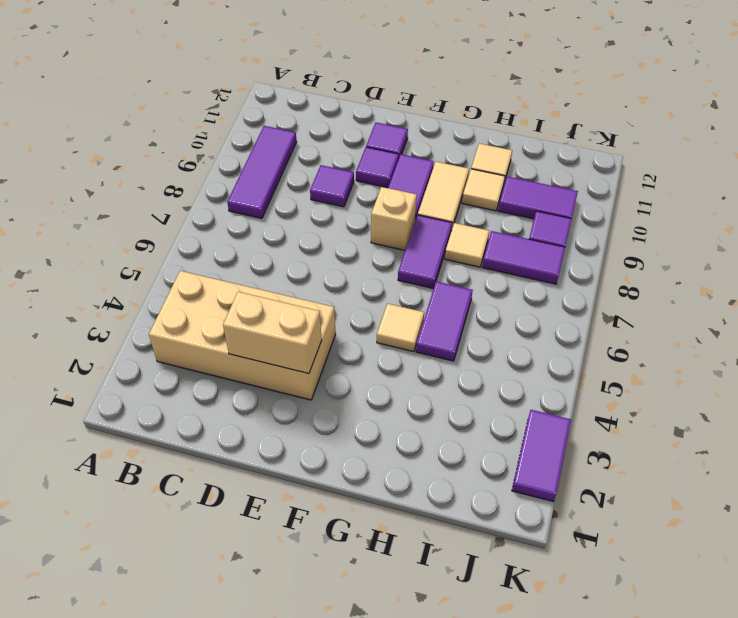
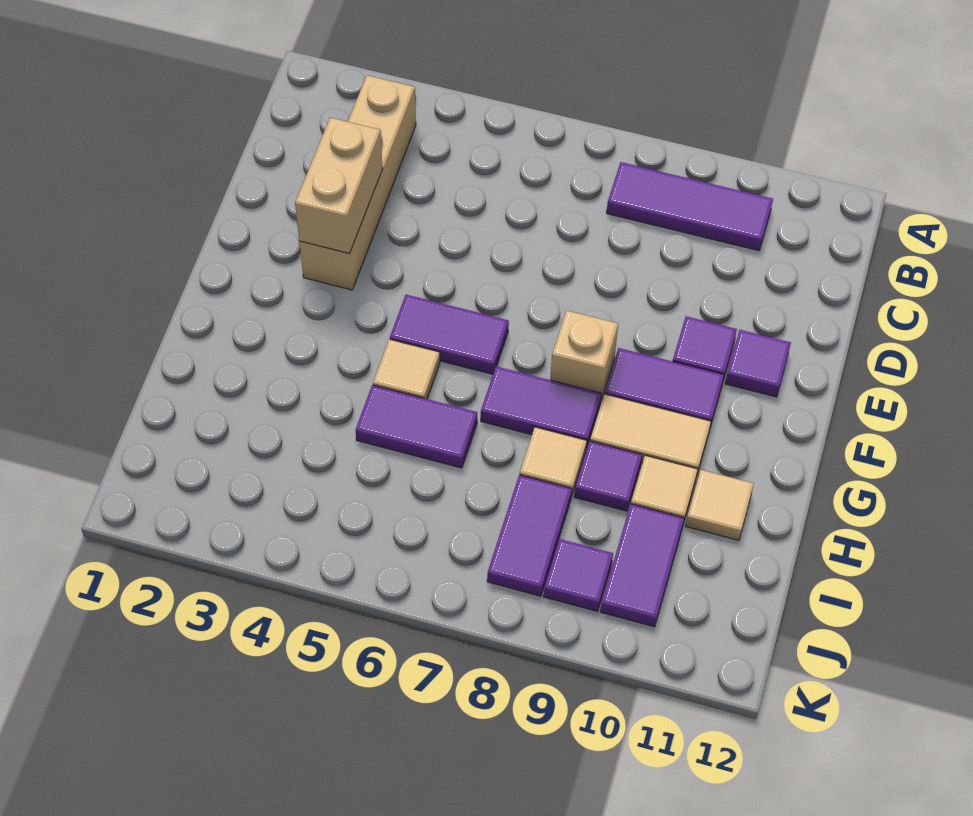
tan brick B3:E4 level 1 -> tan brick B3:E3 level 1
purple tile D9 level 1 -> purple tile H9 level 1
purple tile K2:K3 level 1 -> purple tile F5:F6 level 1

